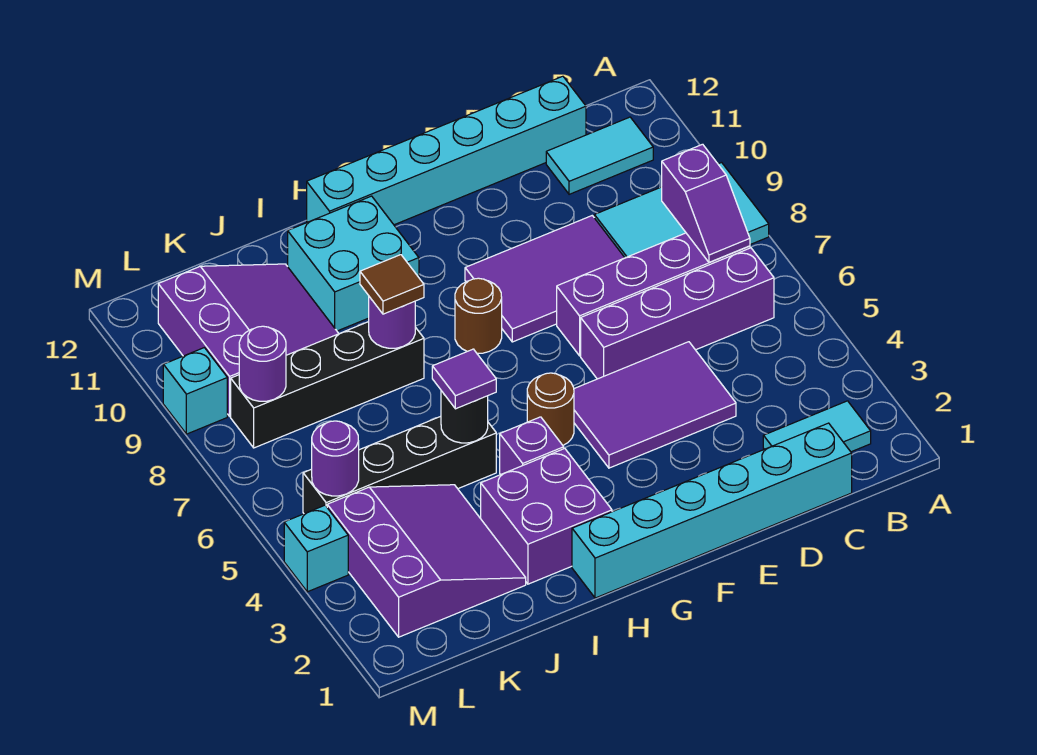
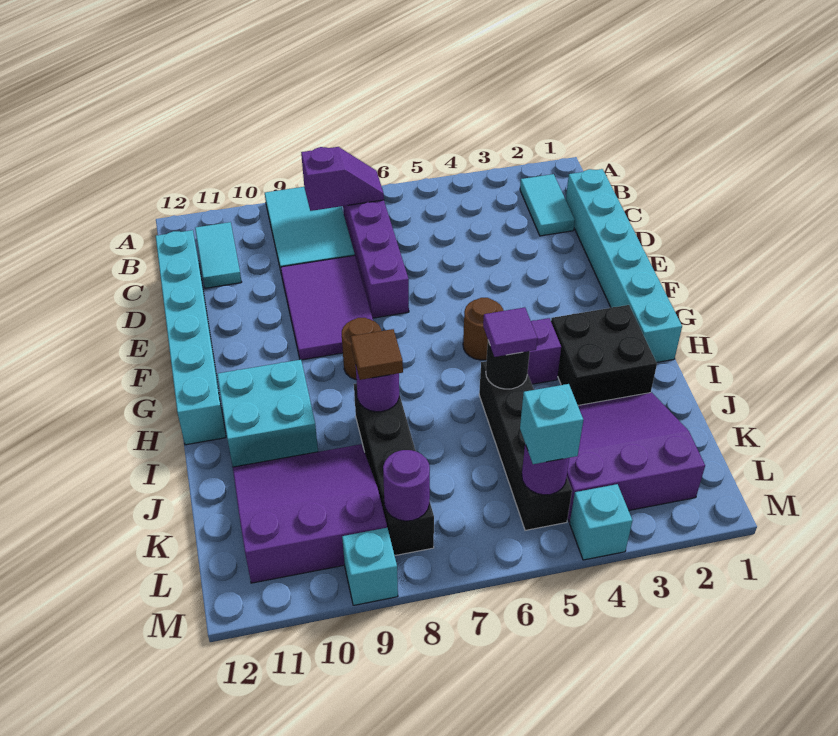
purple brick B6:E6 level 1 -> none
purple tile D4:F5 level 1 -> none
purple brick H2:I3 level 1 -> black brick H2:I3 level 1
none -> cyan brick L5 level 3

